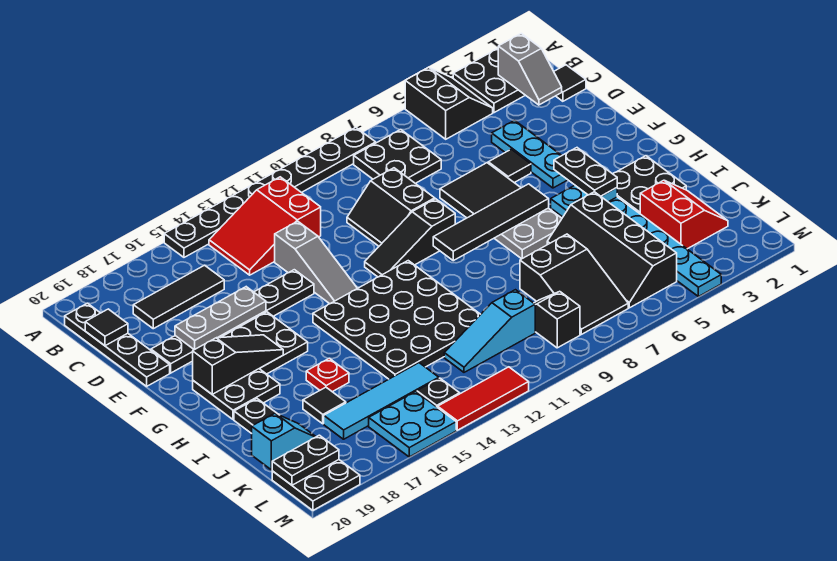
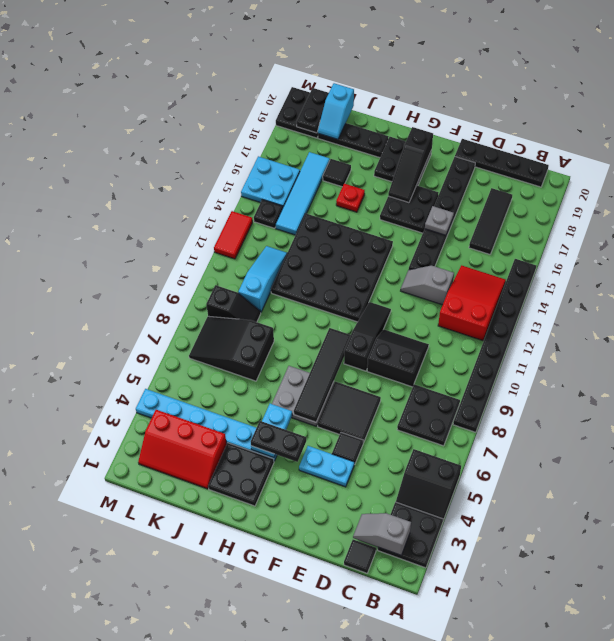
black tile C20 level 2 -> none
cyan plate D4:F4 level 1 -> cyan plate E4:F4 level 1
grey slope D13:F13 level 1 top D -> grey slope D13:E13 level 1 top D
grey plate E16:E18 level 2 -> grey plate E16 level 2
black slope I5:L6 level 1 top 5 -> none
red slope J2:K3 level 1 top 3 -> red slope J2:L3 level 1 top 3
red tile M12:M14 level 1 -> red tile M12:M13 level 1

